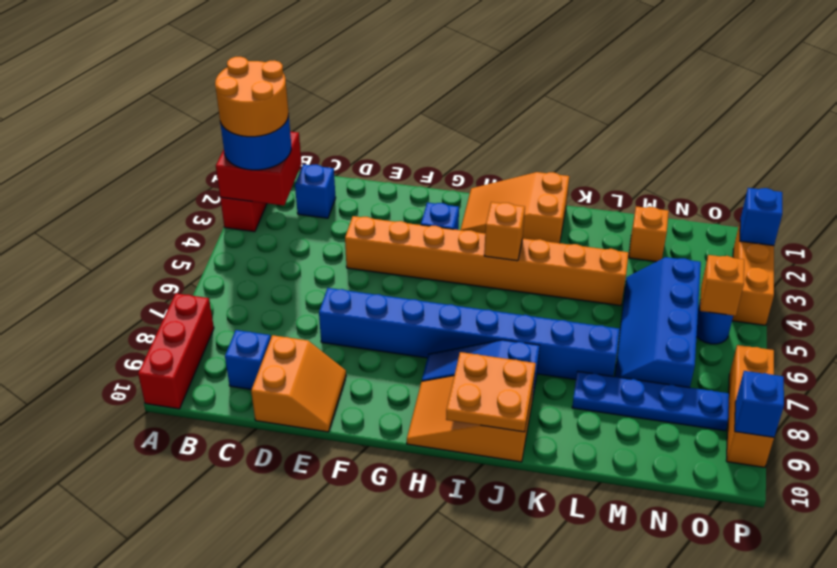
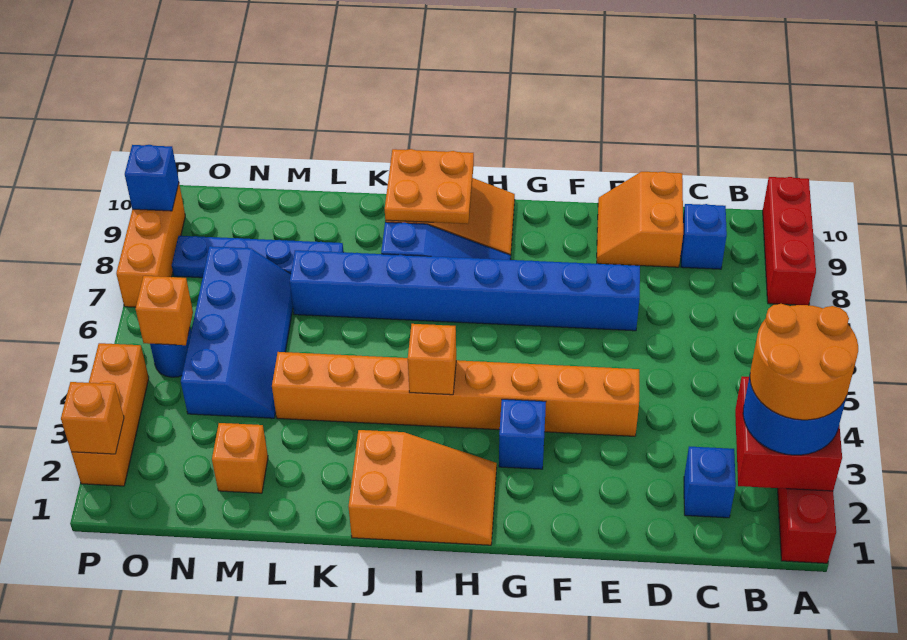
blue brick P2 level 2 -> orange brick P2 level 2

